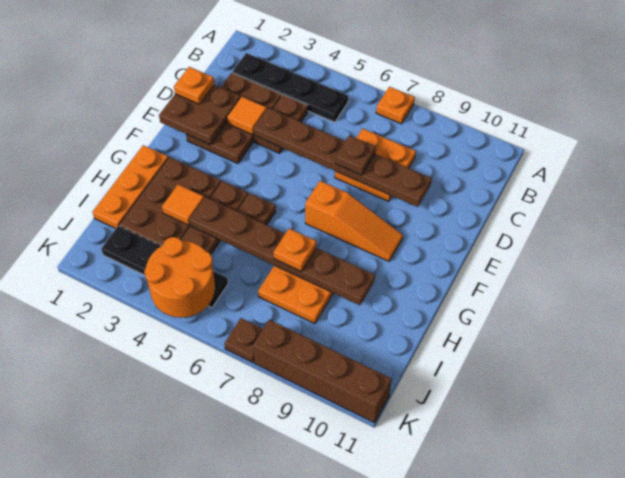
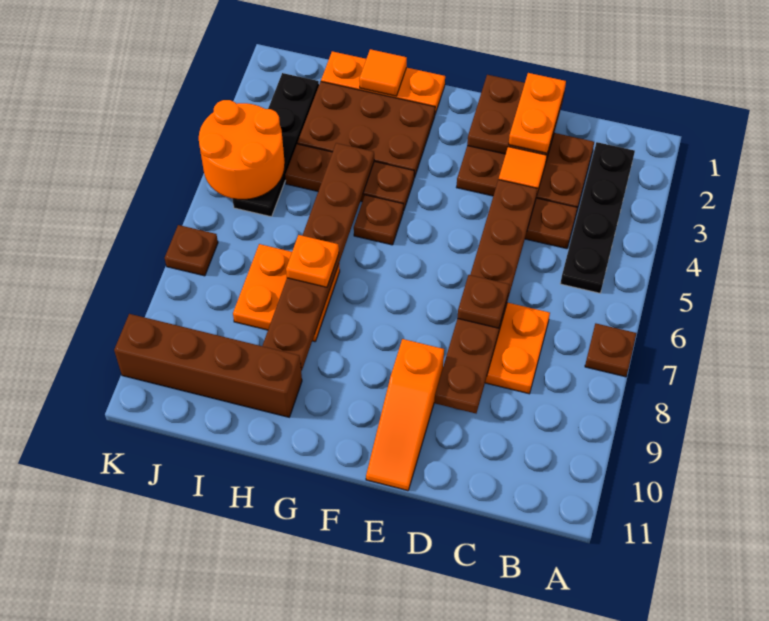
orange plate A7 level 1 -> brown plate A7 level 1
orange plate D1 level 3 -> orange plate D1:D2 level 3
orange slope F7:F9 level 1 top 7 -> orange slope E9:E11 level 1 top 9
orange tile H3 level 2 -> orange tile H1 level 2
brown brick K8:K11 level 1 -> brown brick H10:K10 level 1

